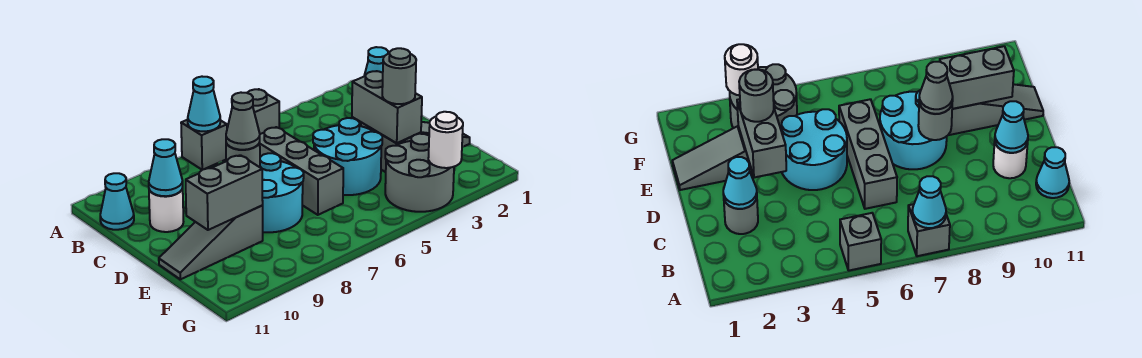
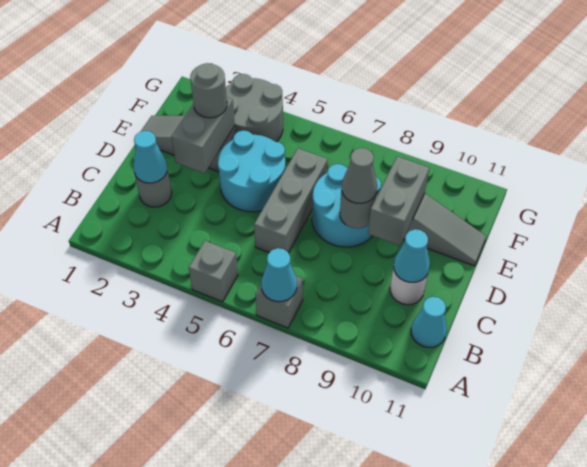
grey brick E9:E10 level 2 -> grey brick D9:E9 level 2
white round brick G3 level 2 -> none

